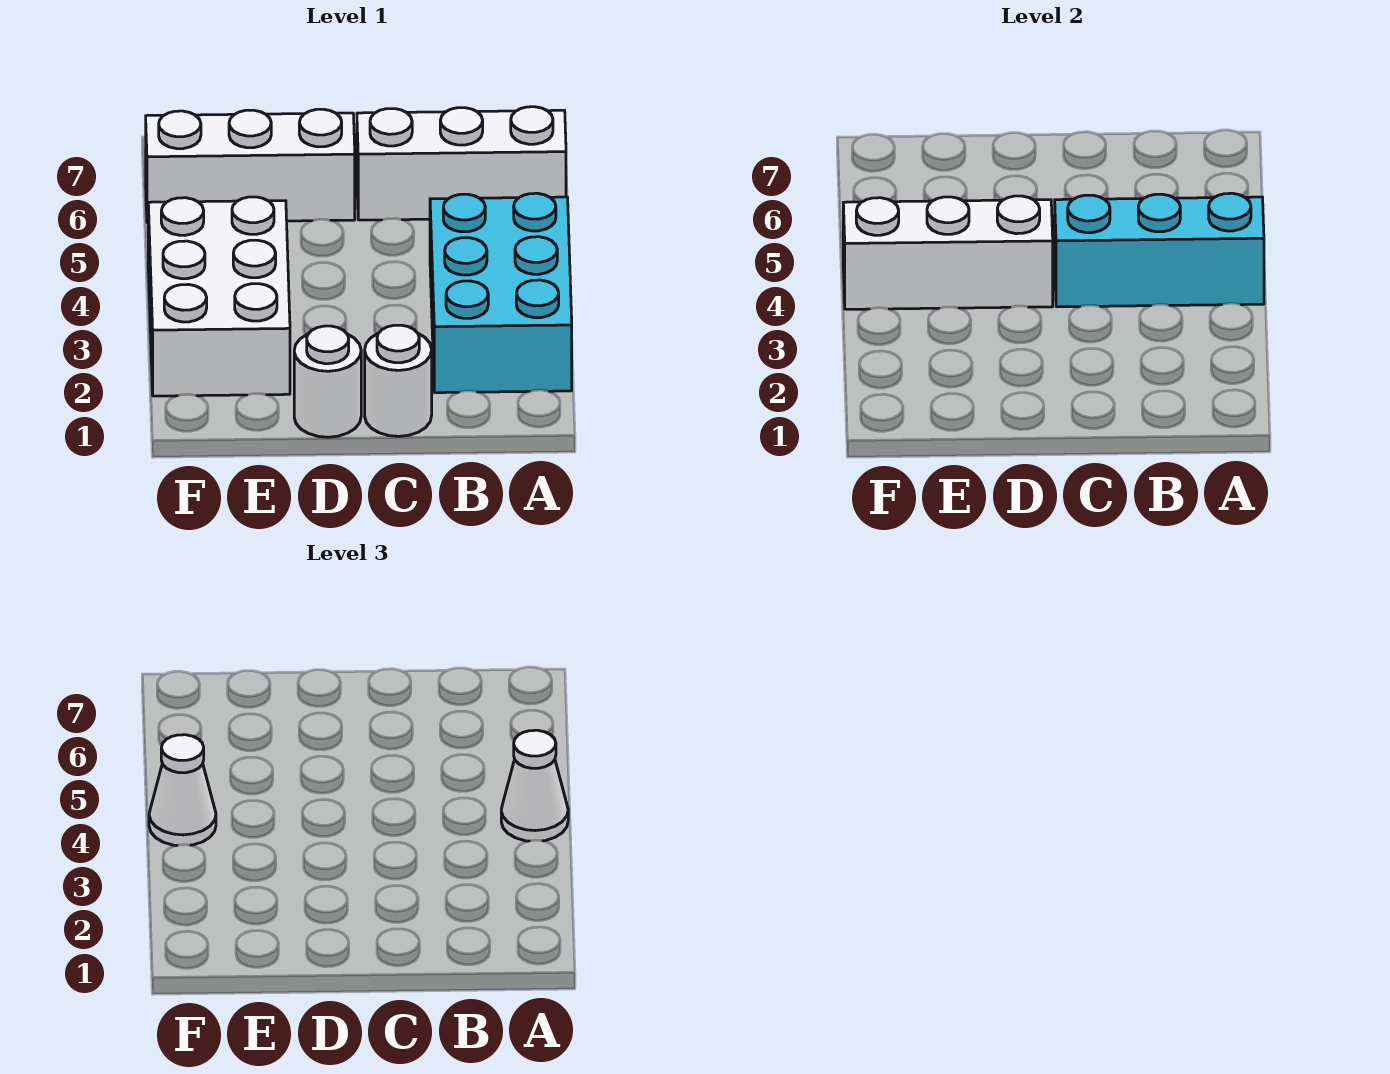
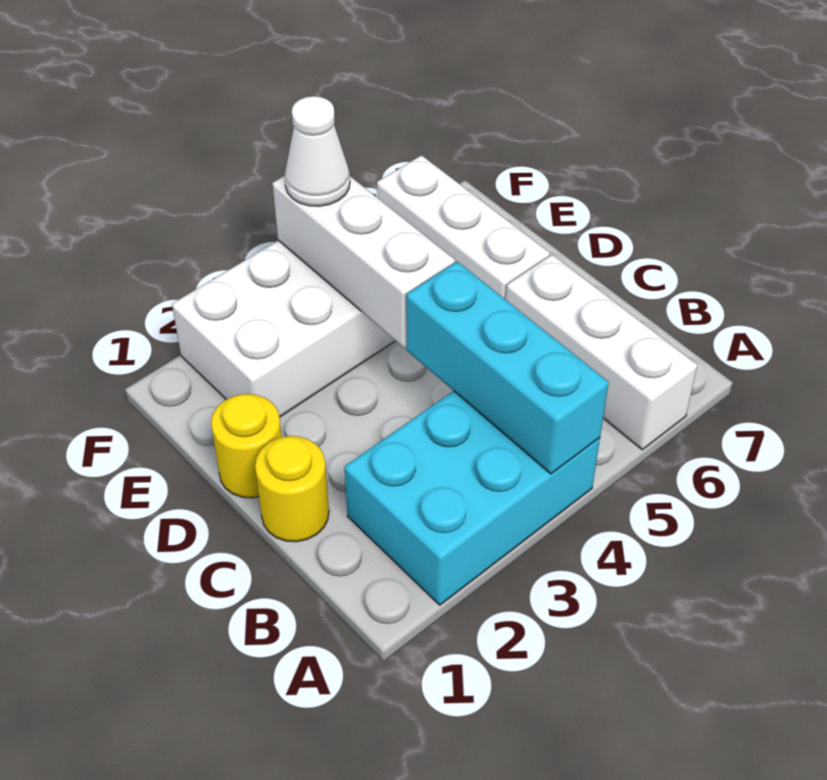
white cone A4 level 3 -> none
white round brick C1 level 1 -> yellow round brick C1 level 1
white round brick D1 level 1 -> yellow round brick D1 level 1

